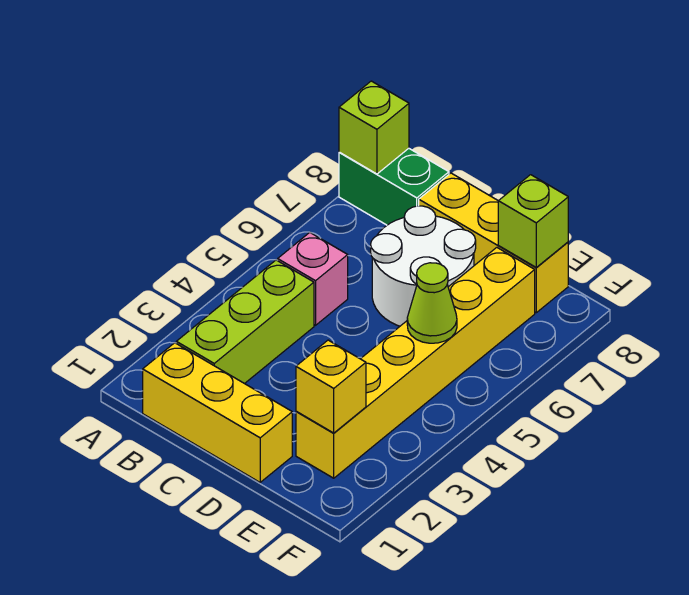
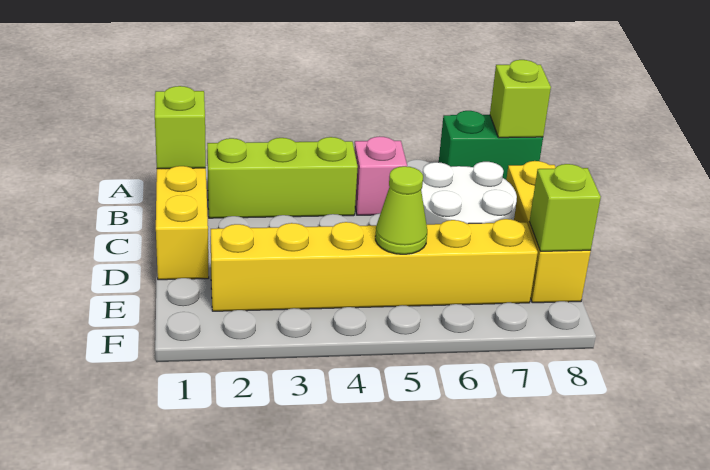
green brick A8:B8 level 1 -> green brick A7:A8 level 1
none -> lime brick B1 level 2
yellow brick E2 level 2 -> none

